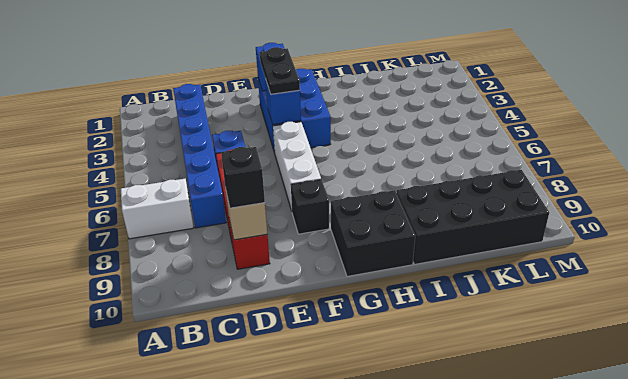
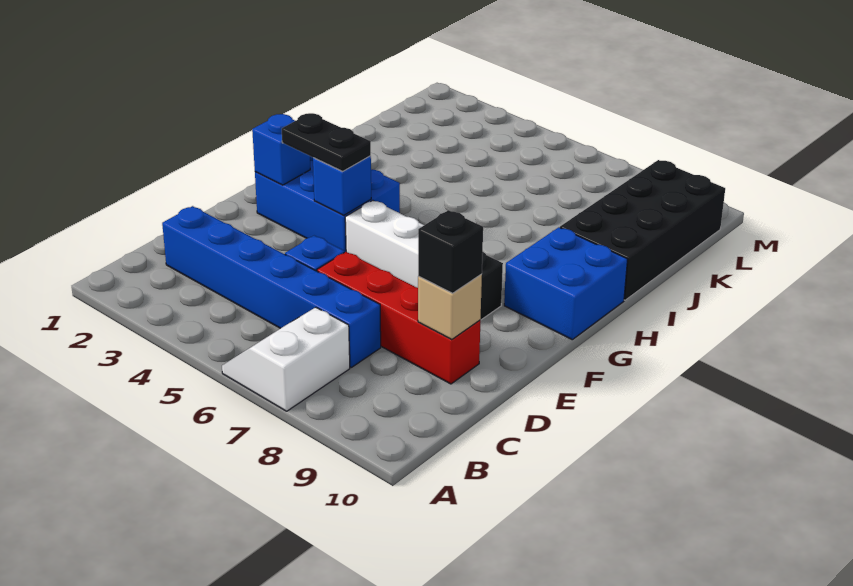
black brick G9:H10 level 1 -> blue brick G9:H10 level 1

